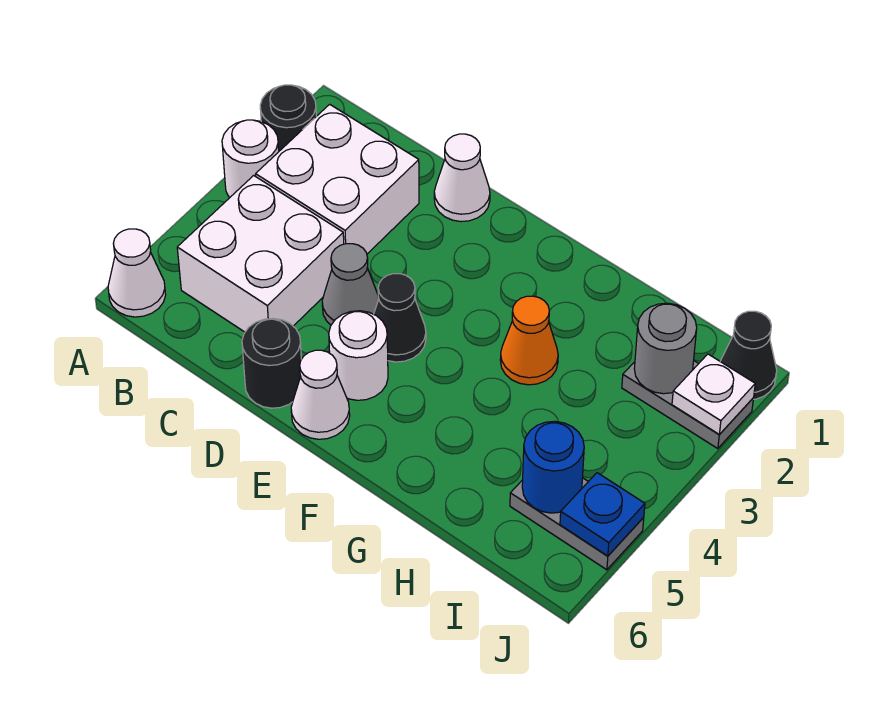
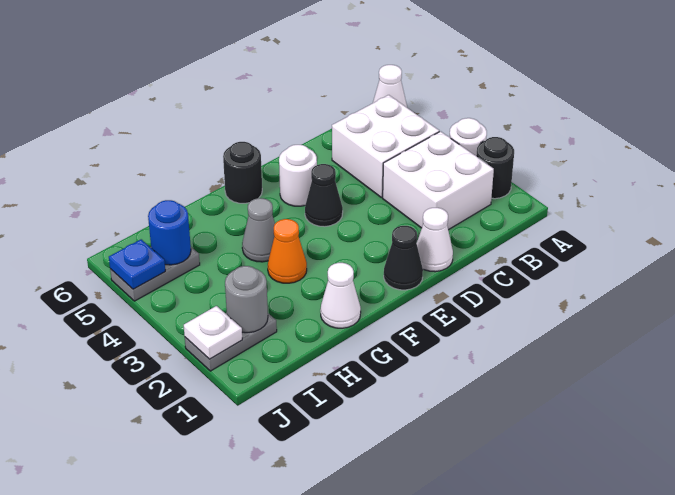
grey cone D4 level 1 -> grey cone G4 level 1
black round brick D6 level 1 -> black round brick F6 level 1
white cone E6 level 1 -> white cone G1 level 1
black cone J1 level 1 -> black cone E1 level 1

